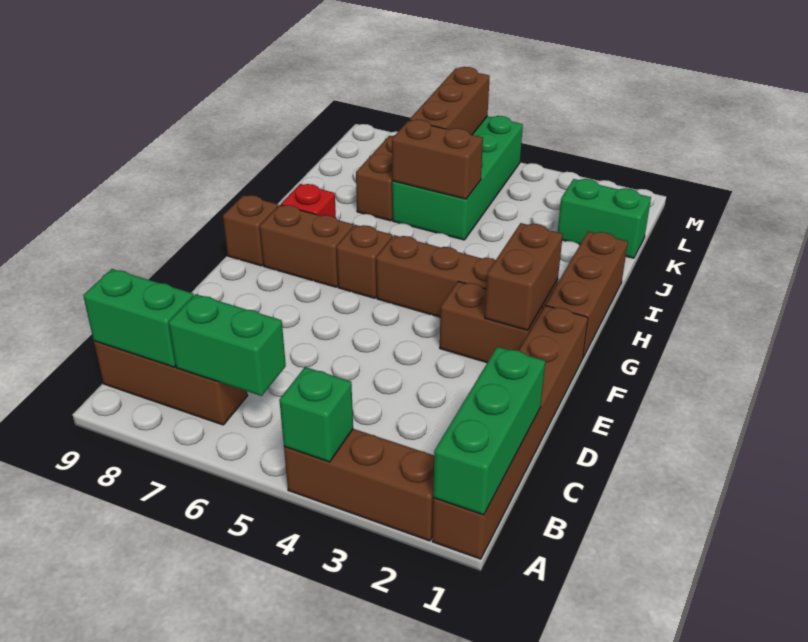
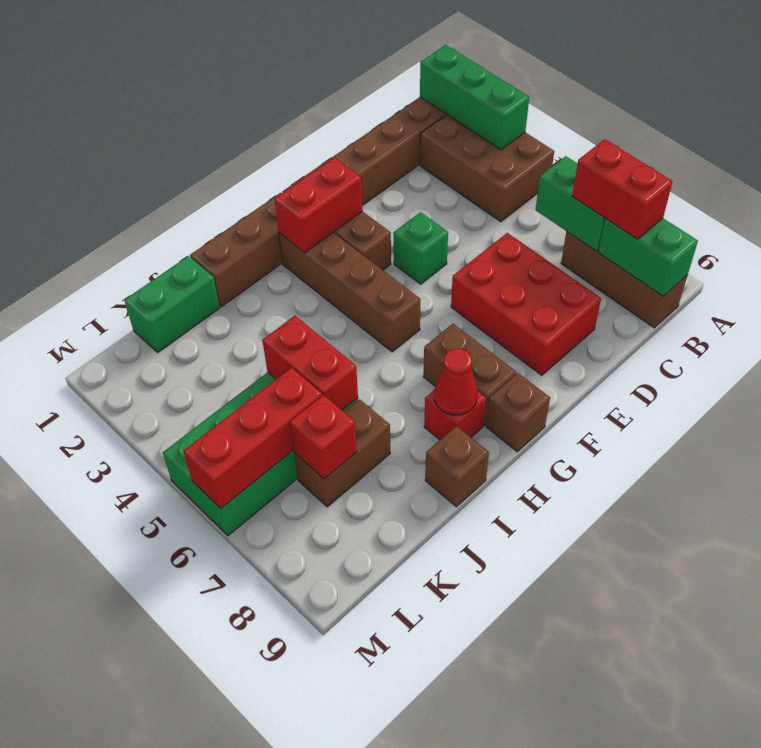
green brick A1:C1 level 2 -> green brick A1:A3 level 2
brown brick A2:A4 level 1 -> brown brick A2:B4 level 1
green brick A4 level 2 -> green brick E4 level 1
none -> red brick B7:B8 level 3
none -> red brick D6:E8 level 1
brown brick F2:G2 level 2 -> red brick F2:G2 level 2
brown brick G6 level 1 -> brown brick I9 level 1
none -> red cone H8 level 2
brown brick J5:J6 level 2 -> red brick J5:J6 level 2
green brick K1:K2 level 1 -> green brick J1:K1 level 1
brown brick K6:M6 level 2 -> red brick K6:M6 level 2
none -> red brick K7 level 2

